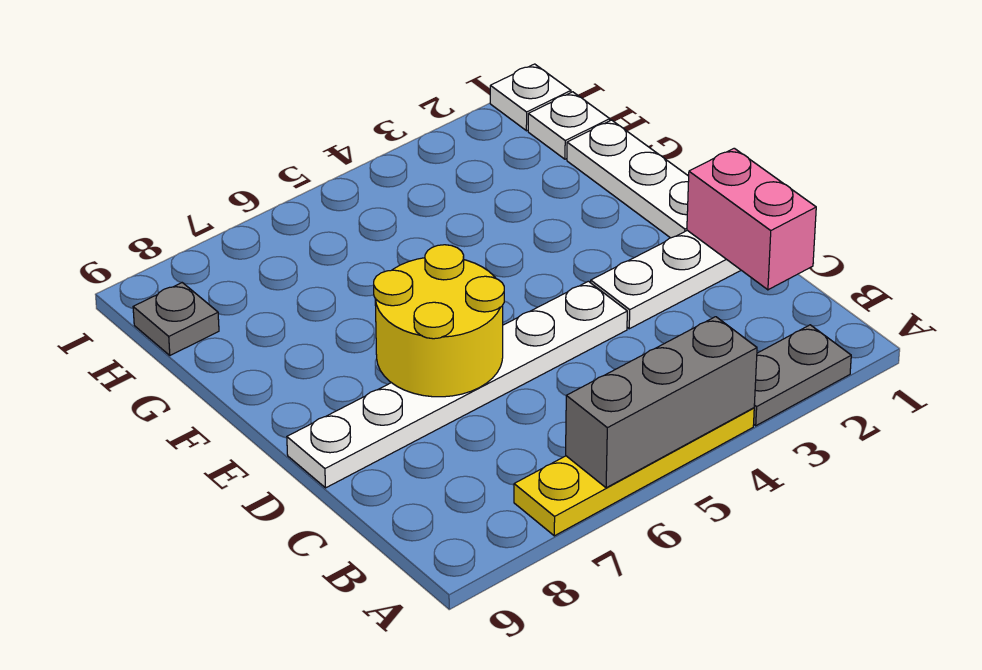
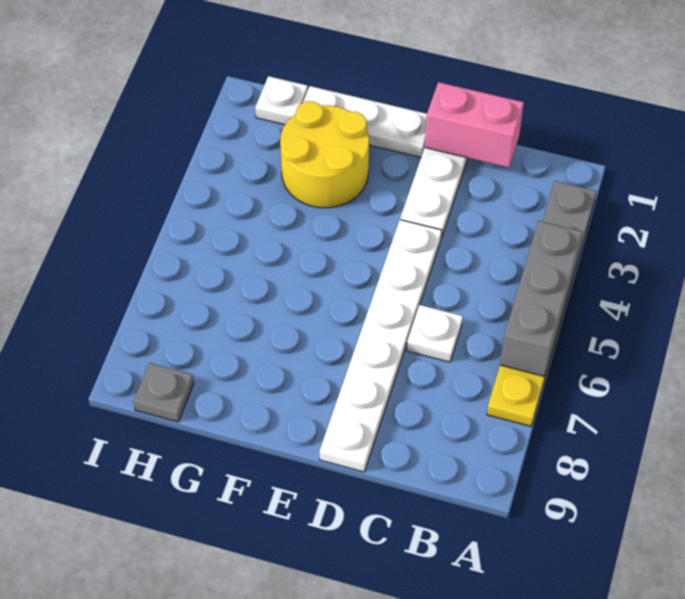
yellow round brick D6:E7 level 2 -> yellow round brick F2:G3 level 1
white plate I1 level 1 -> white plate C6 level 1

